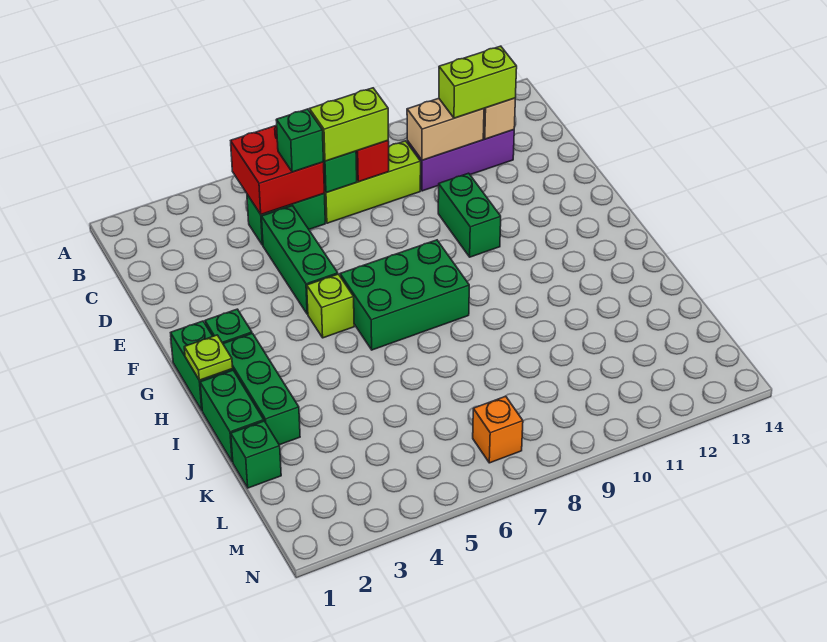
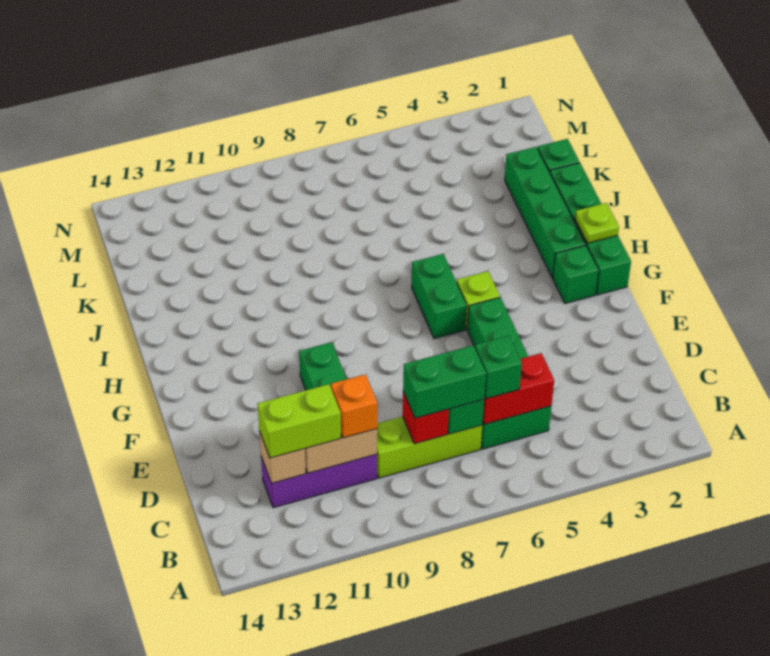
red brick B5:C6 level 2 -> red brick C5:C6 level 2
lime brick C7:C8 level 3 -> green brick C7:C8 level 3
green brick G6:H8 level 1 -> green brick G6:H6 level 1
green brick H2:J2 level 1 -> green brick H2:K2 level 1
orange brick M7 level 1 -> orange brick C10 level 3

